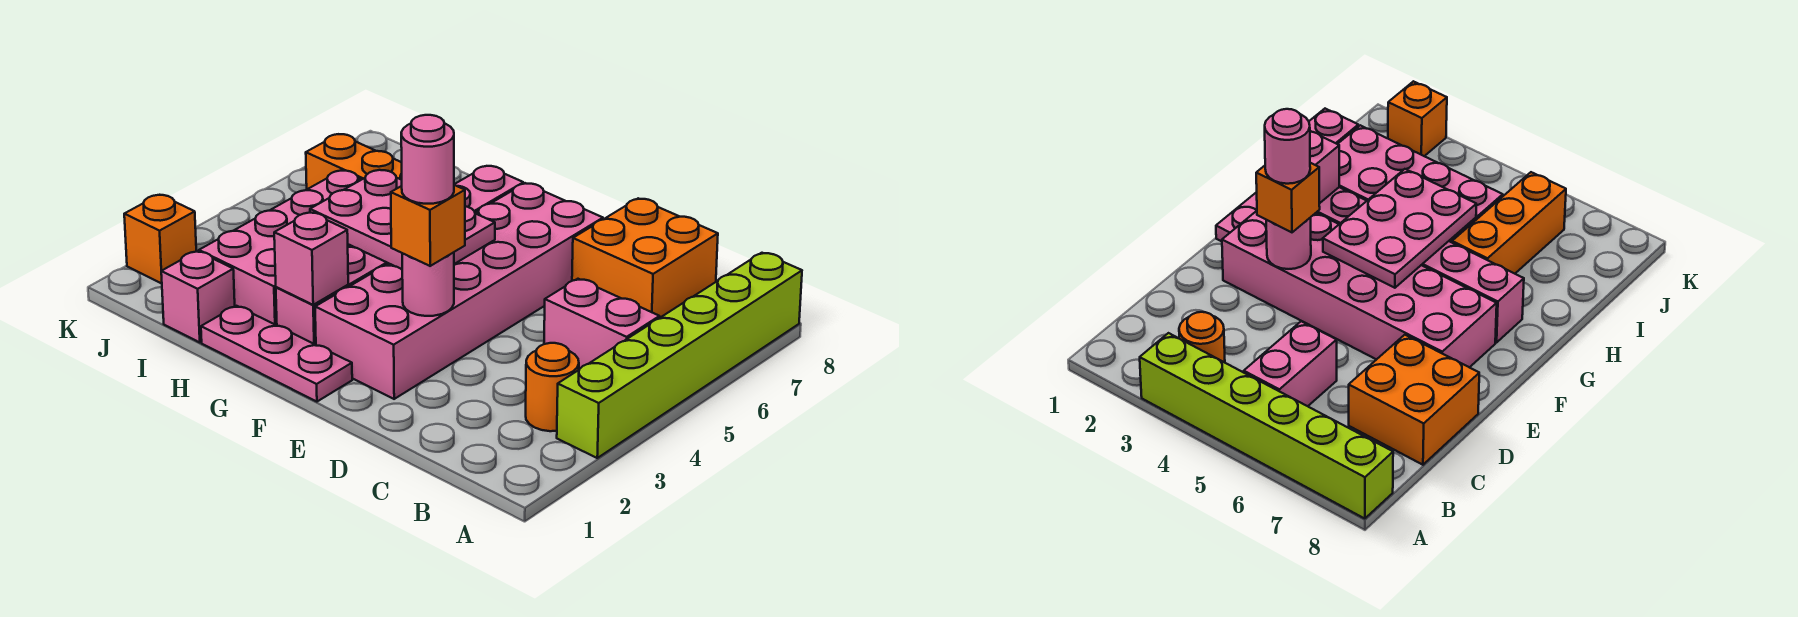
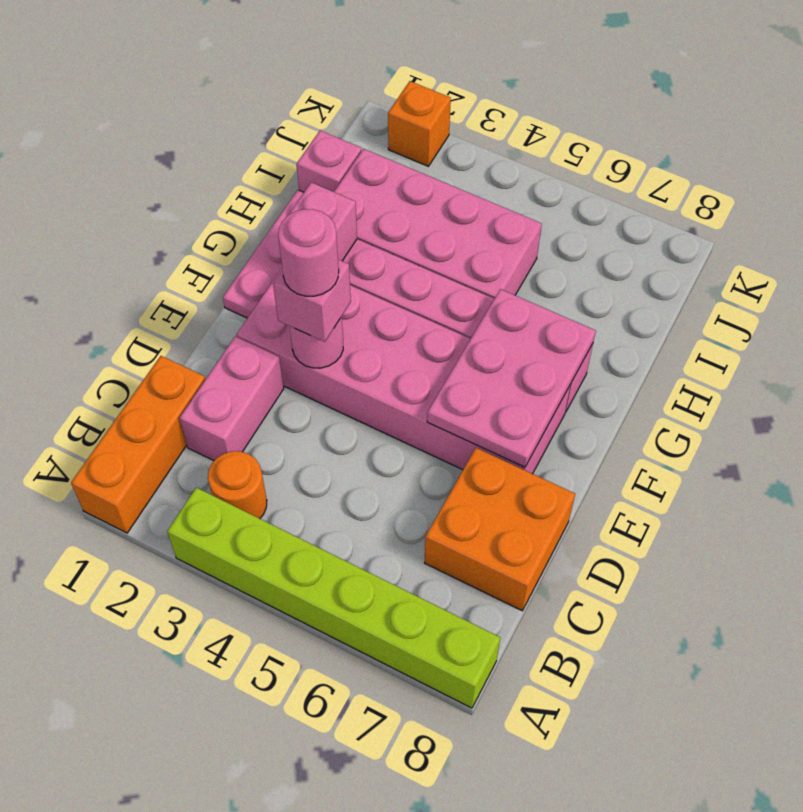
pink brick B5:C5 level 1 -> pink brick C2:D2 level 1
orange brick E3 level 3 -> pink brick E3 level 3
pink plate F4:H5 level 2 -> pink plate E6:G7 level 2
orange brick H6:J6 level 1 -> orange brick A1:C1 level 1

